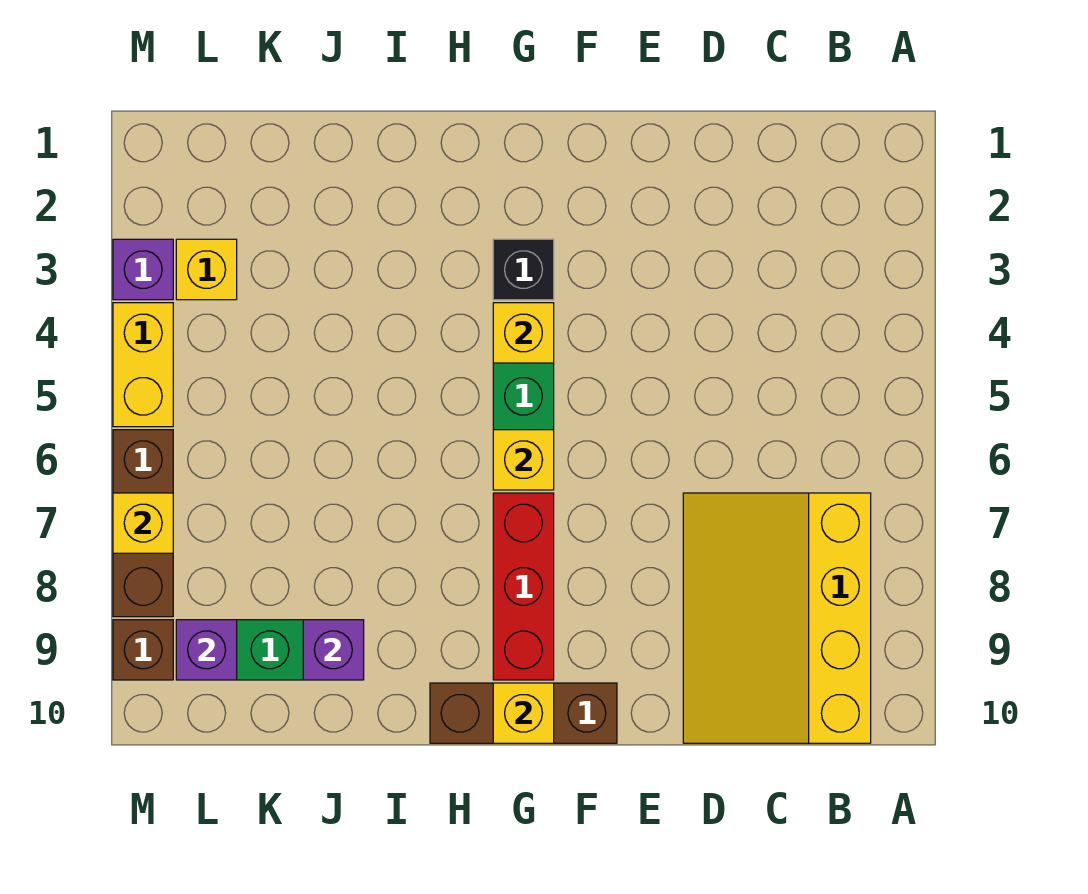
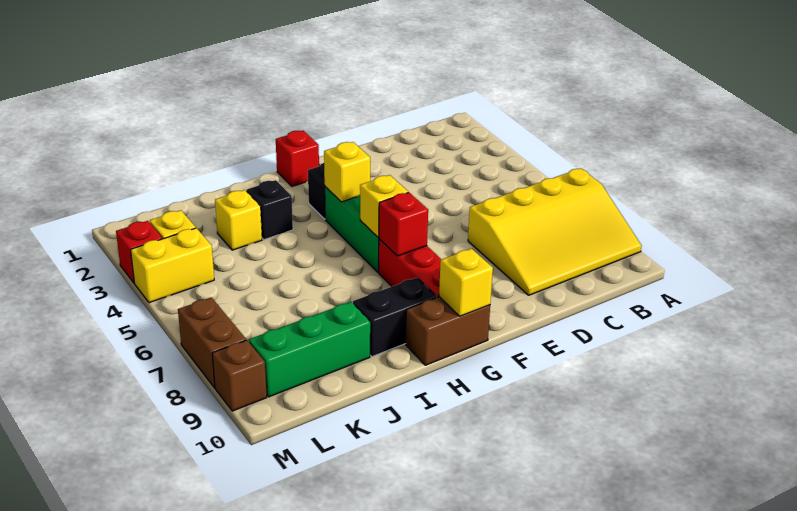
yellow slope B7:D10 level 1 top B -> yellow slope A7:D9 level 1 top 7
brown brick F10:H10 level 1 -> brown brick G10:H10 level 1
none -> red brick G1 level 1
none -> red brick G7 level 2
none -> black brick H9:I9 level 1
none -> black brick I3 level 1
purple brick J9 level 2 -> none
purple brick L9 level 2 -> none
purple brick M3 level 1 -> red brick M3 level 1
yellow brick M4:M5 level 1 -> yellow brick L4:M4 level 1
brown brick M6:M8 level 1 -> brown brick M7:M8 level 1
yellow brick M7 level 2 -> yellow brick J3 level 1

